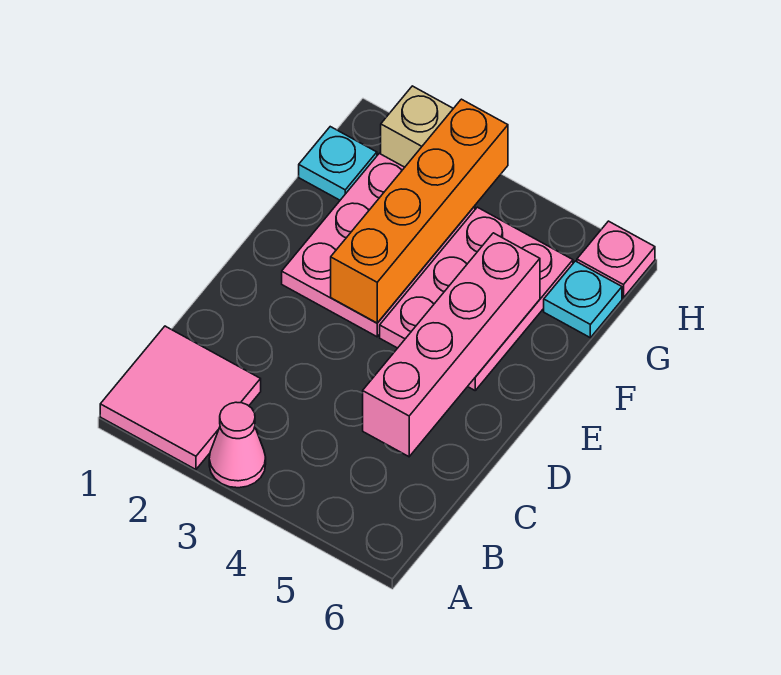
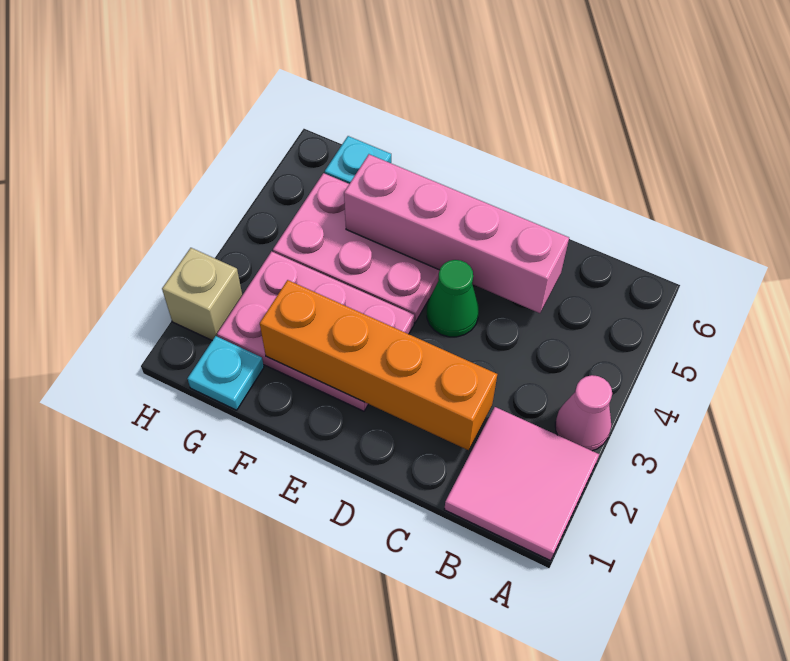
none -> green cone D4 level 1
orange brick E3:H3 level 2 -> orange brick C2:F2 level 2
pink plate H6 level 1 -> none

